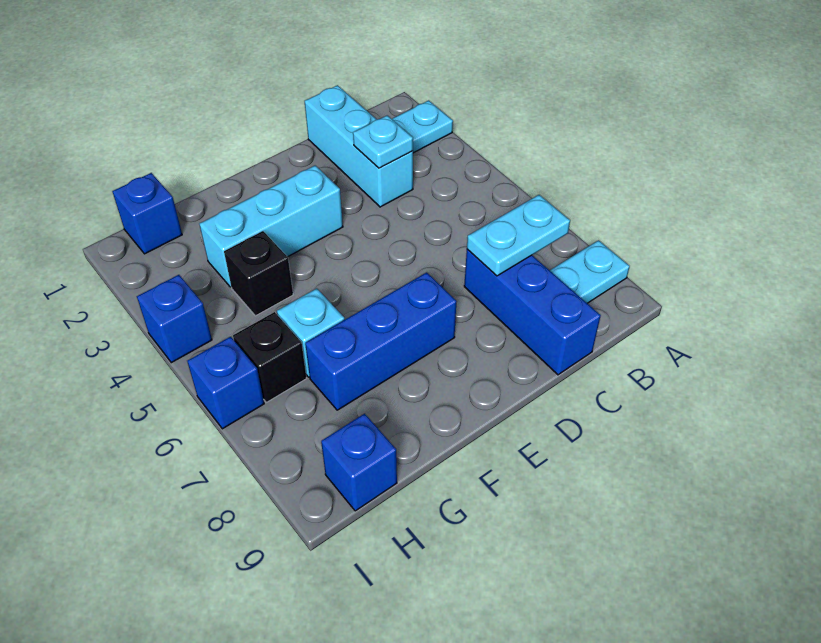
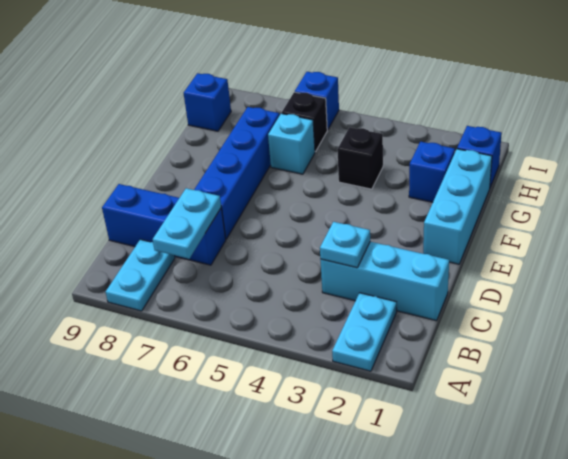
cyan brick E3:G3 level 1 -> cyan brick E1:G1 level 1
blue brick E7:G7 level 1 -> blue brick D7:G7 level 1
blue brick I4 level 1 -> blue brick G2 level 1

